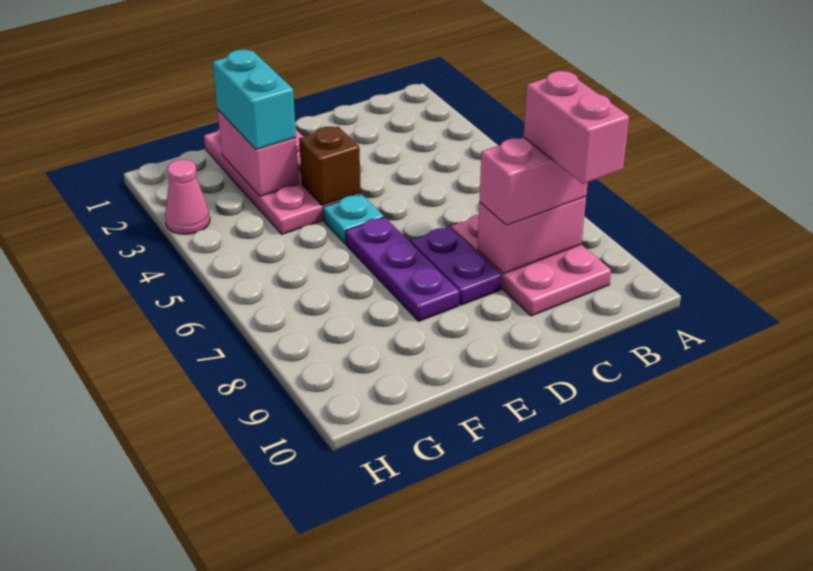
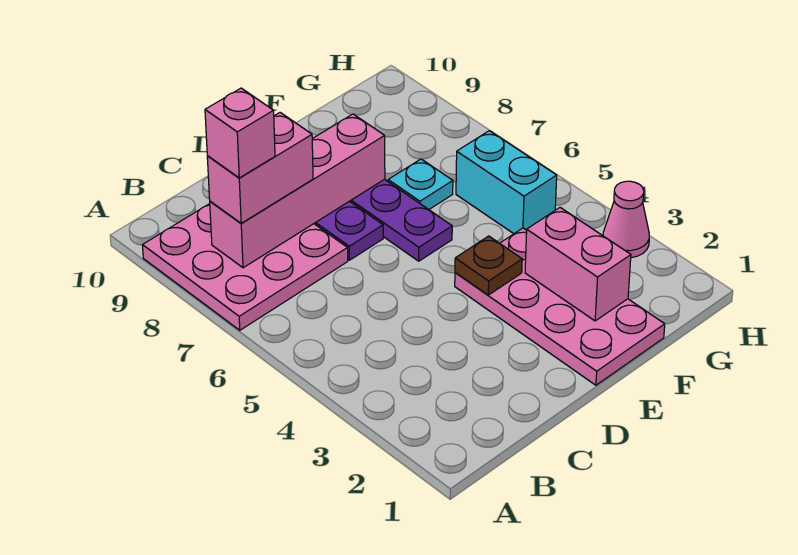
pink plate B7:C9 level 1 -> pink plate A7:C9 level 1
pink brick B8:C8 level 2 -> pink brick B8:E8 level 2
pink brick B8:B9 level 4 -> pink brick B8 level 4
brown brick E4 level 2 -> brown plate E4 level 2
cyan plate E5 level 1 -> cyan plate F7 level 1
cyan brick F2:F3 level 3 -> cyan brick G5:G6 level 1

